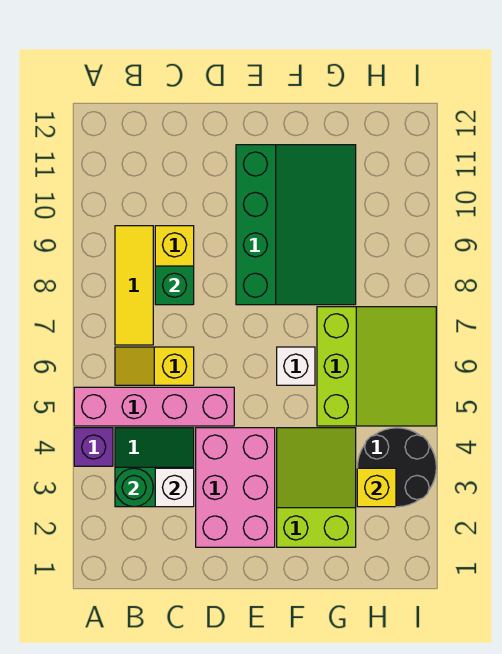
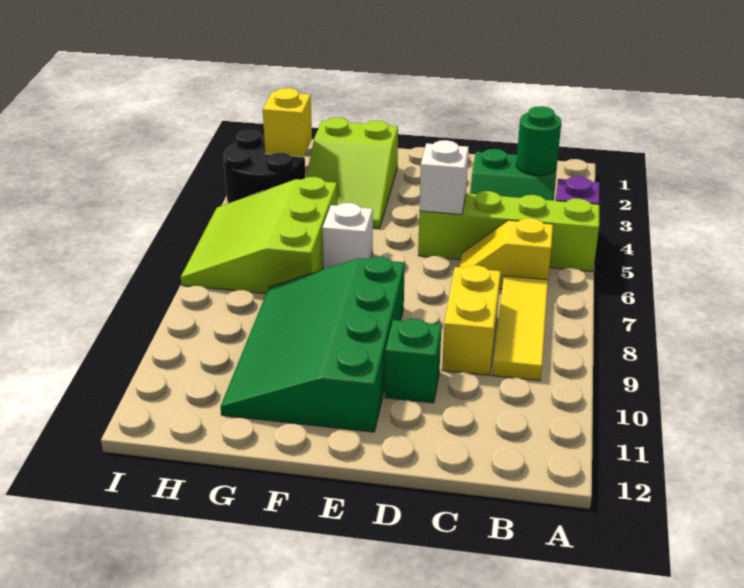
pink brick A5:D5 level 1 -> lime brick A5:D5 level 1
yellow slope B6:C6 level 1 top C -> yellow slope B6:C6 level 1 top B
white brick C3 level 2 -> white brick D5 level 2
green brick C8 level 2 -> green brick D10 level 1
pink brick D2:E4 level 1 -> none

